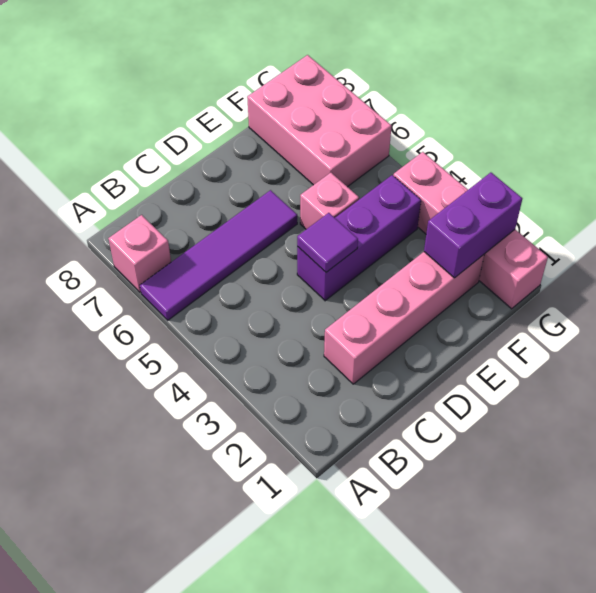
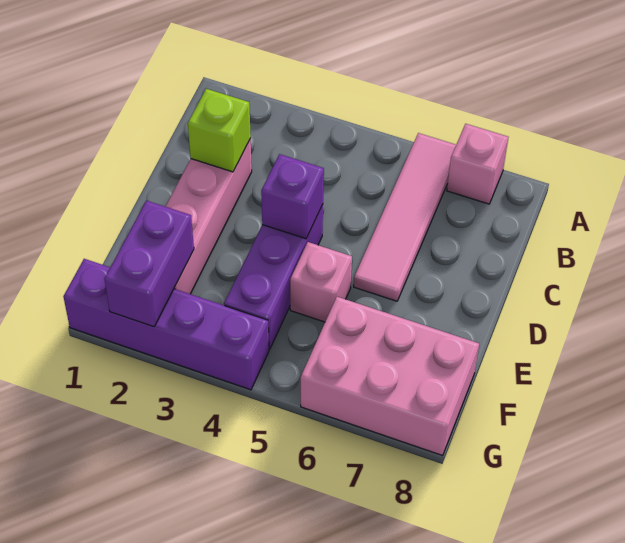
purple tile A6:D6 level 1 -> pink tile A6:D6 level 1
none -> lime brick C2 level 2
purple tile D4 level 2 -> purple brick D4 level 2
pink brick G1:G4 level 1 -> purple brick G1:G4 level 1

